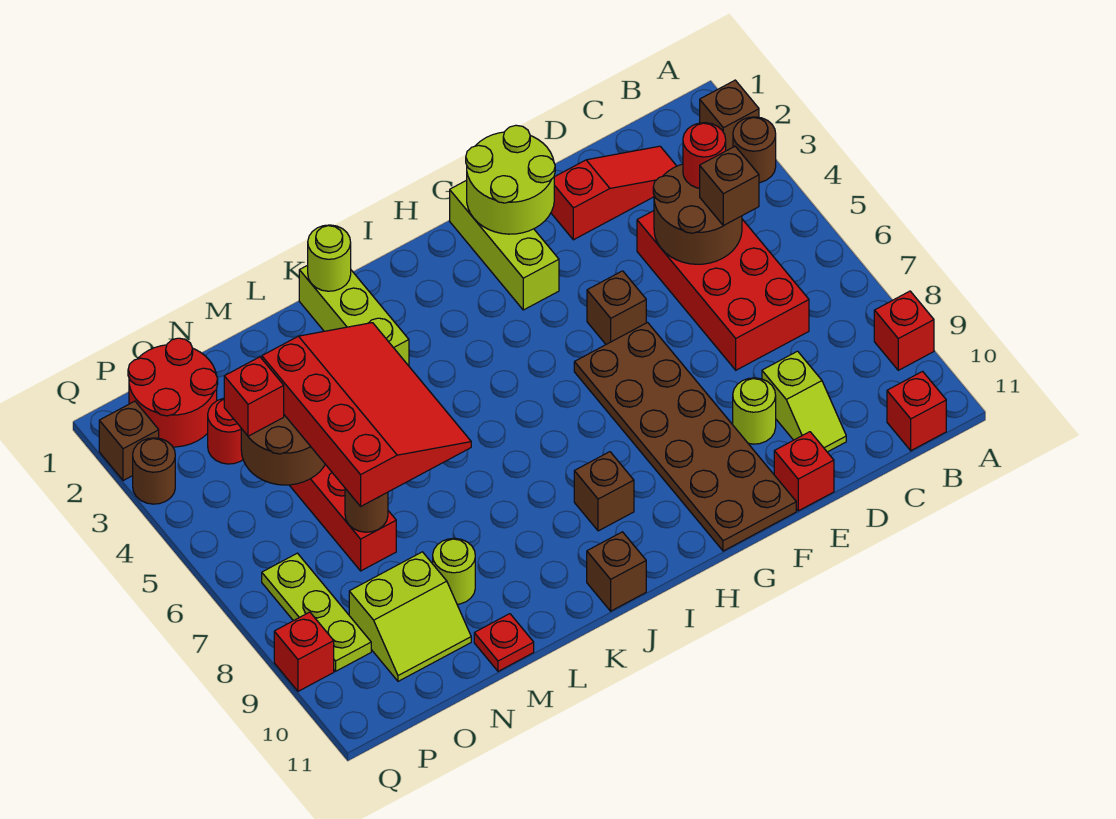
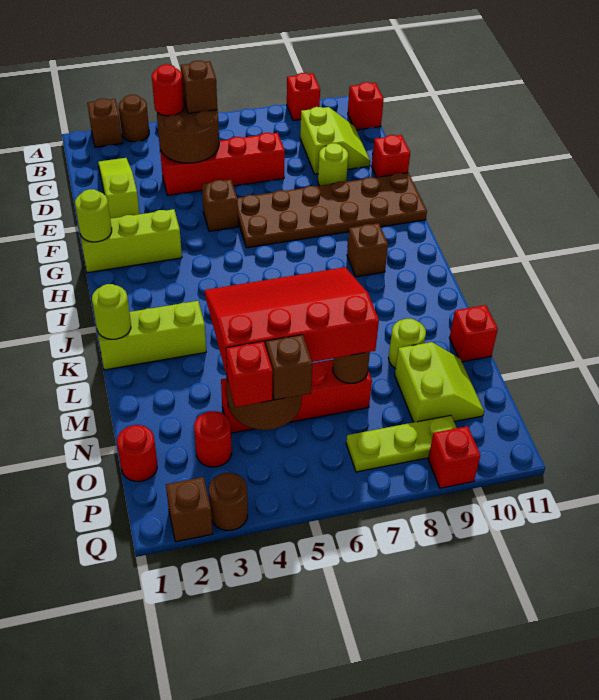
red slope C2:E2 level 1 top E -> lime slope C2:E2 level 1 top E
red brick C4:D7 level 1 -> red brick D4:D7 level 1
lime slope D9:D10 level 1 top 9 -> lime slope C9:D10 level 1 top 9
lime round brick F1:G2 level 2 -> lime round brick G1 level 2
brown brick J11 level 1 -> brown brick O5 level 3
red plate M11 level 1 -> red brick M11 level 1
red round brick O1:P2 level 1 -> red round brick O1 level 1

